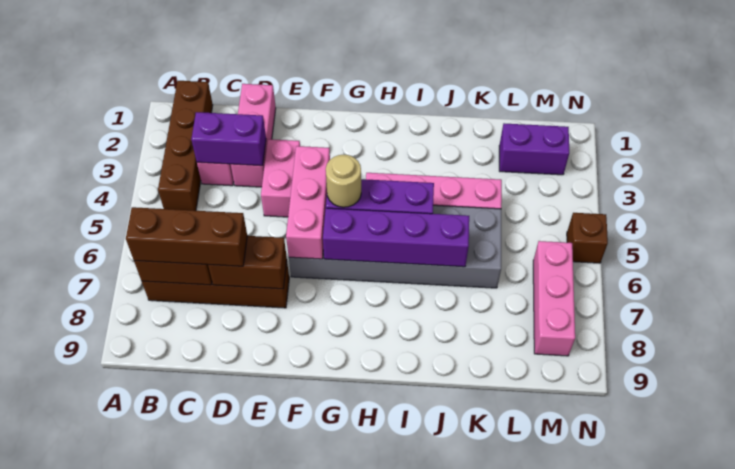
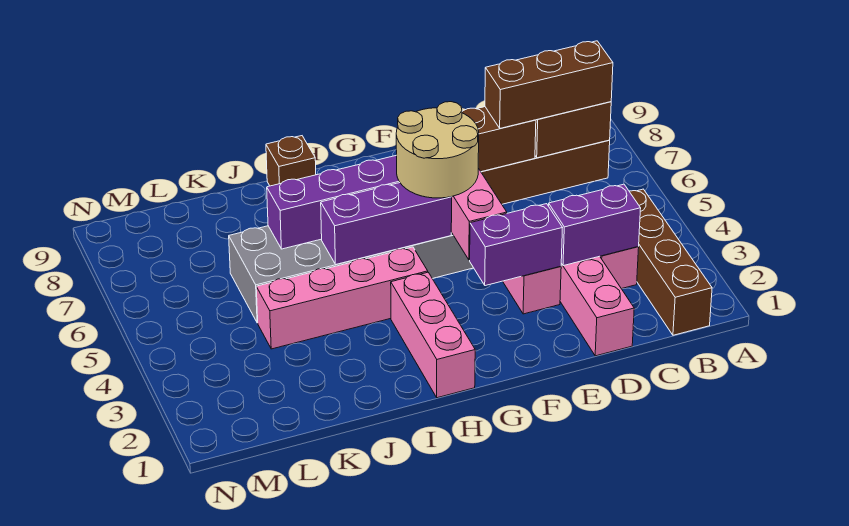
tan round brick G5 level 3 -> tan round brick F5:G6 level 3
purple brick L2:M2 level 1 -> purple brick E3:F3 level 2
pink brick M6:M8 level 1 -> pink brick H1:H3 level 1
brown brick N5 level 1 -> brown brick I9 level 1

